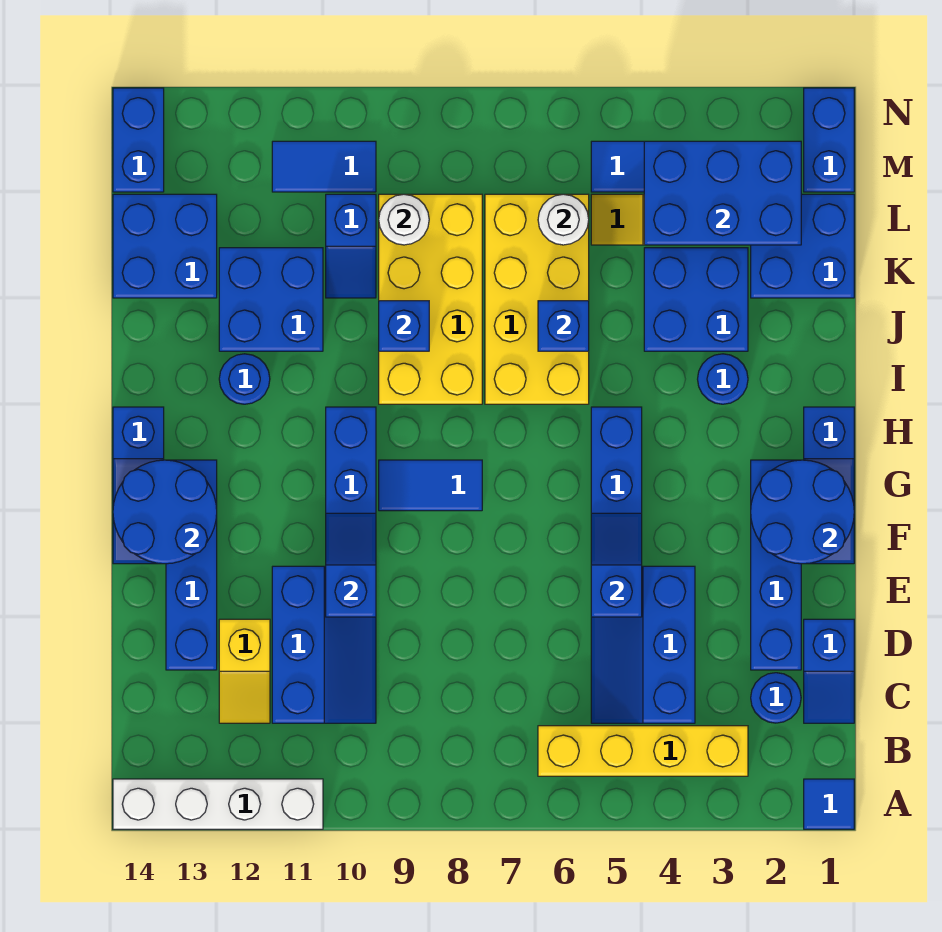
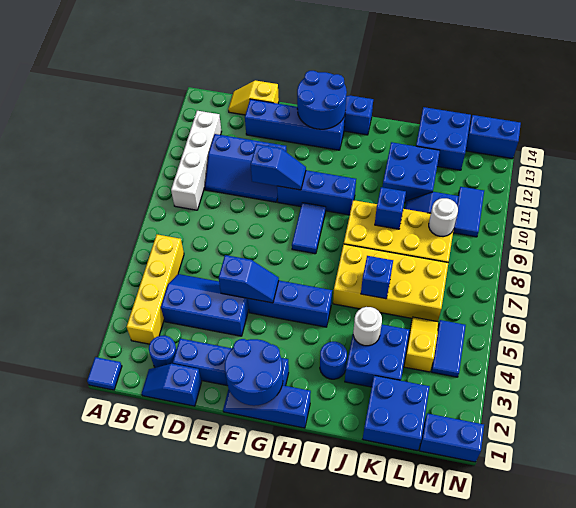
white brick A11:A14 level 1 -> white brick B9:B12 level 1
yellow slope C12:D12 level 1 top D -> yellow slope C14:D14 level 1 top D
blue round brick I12 level 1 -> none
blue brick L2:M4 level 2 -> none
white round brick L6 level 2 -> white round brick J4 level 2

